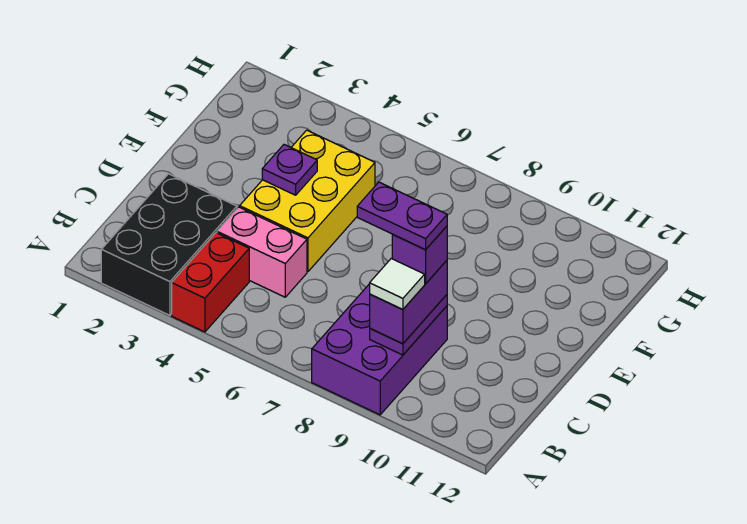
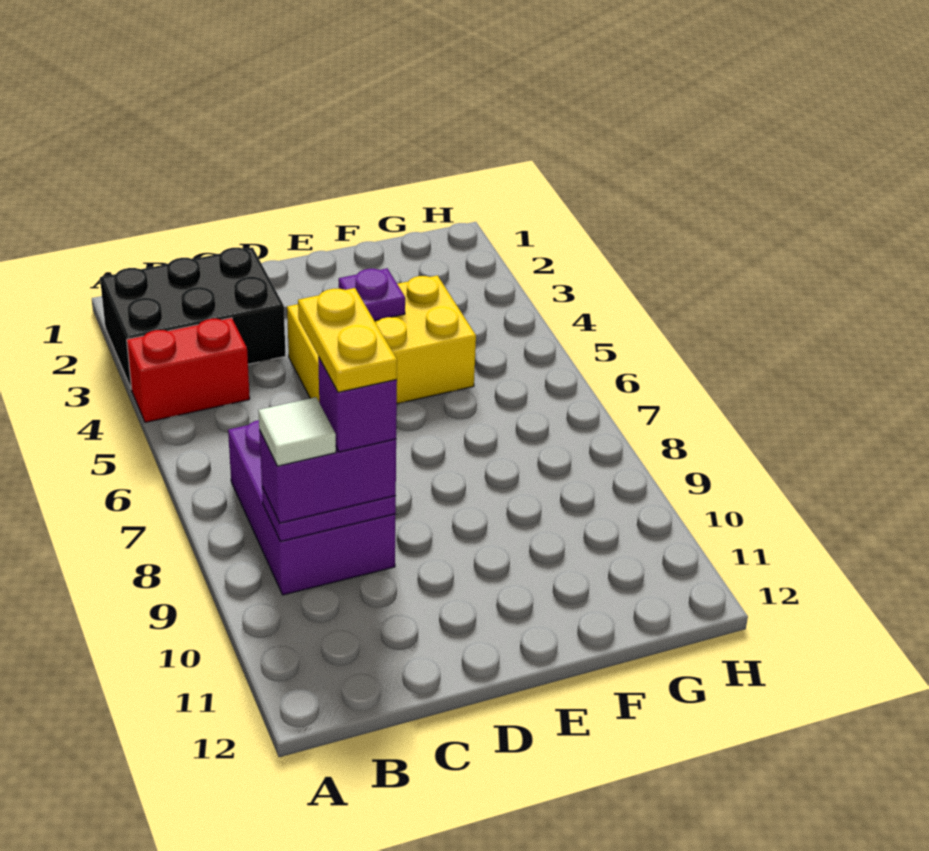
purple brick A8:C9 level 1 -> purple brick B7:C9 level 1
pink brick C4:C5 level 1 -> none
purple plate C8:C9 level 5 -> yellow plate C8:C9 level 5

